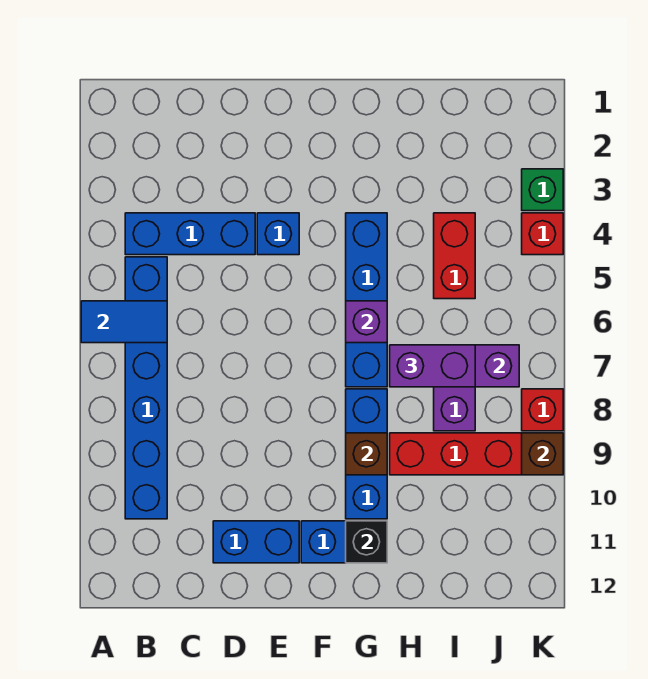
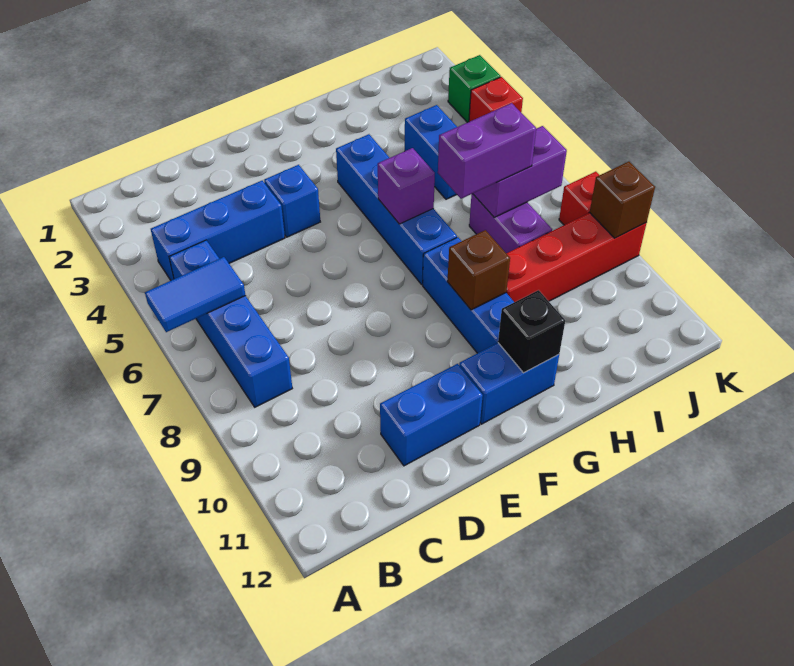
blue brick B5:B10 level 1 -> blue brick B5:B8 level 1
red brick I4:I5 level 1 -> blue brick I4:I5 level 1

